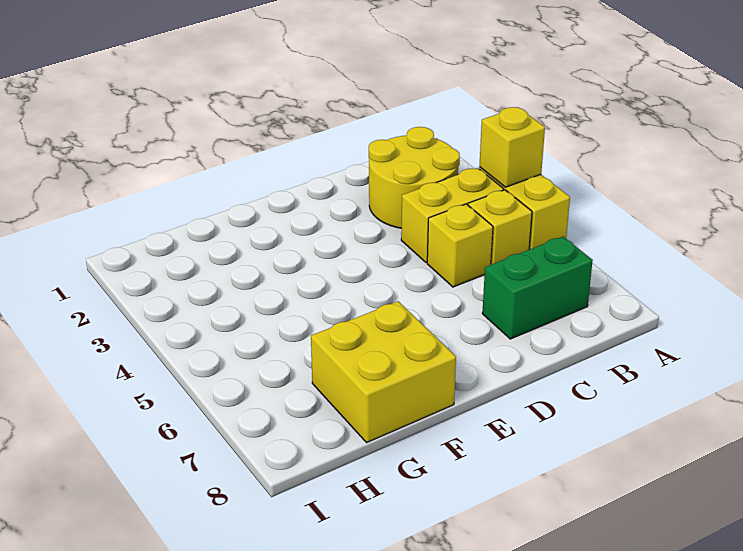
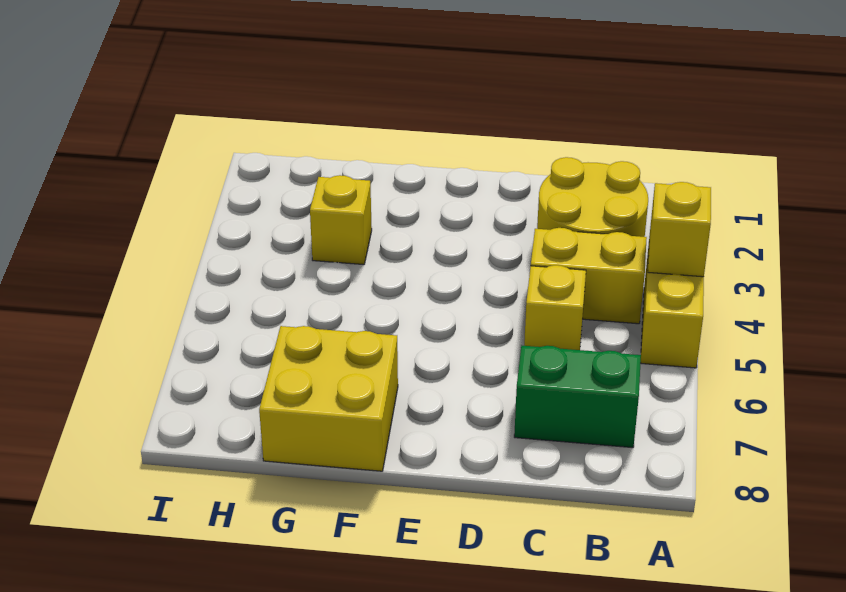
yellow brick B5 level 1 -> yellow brick G3 level 1

